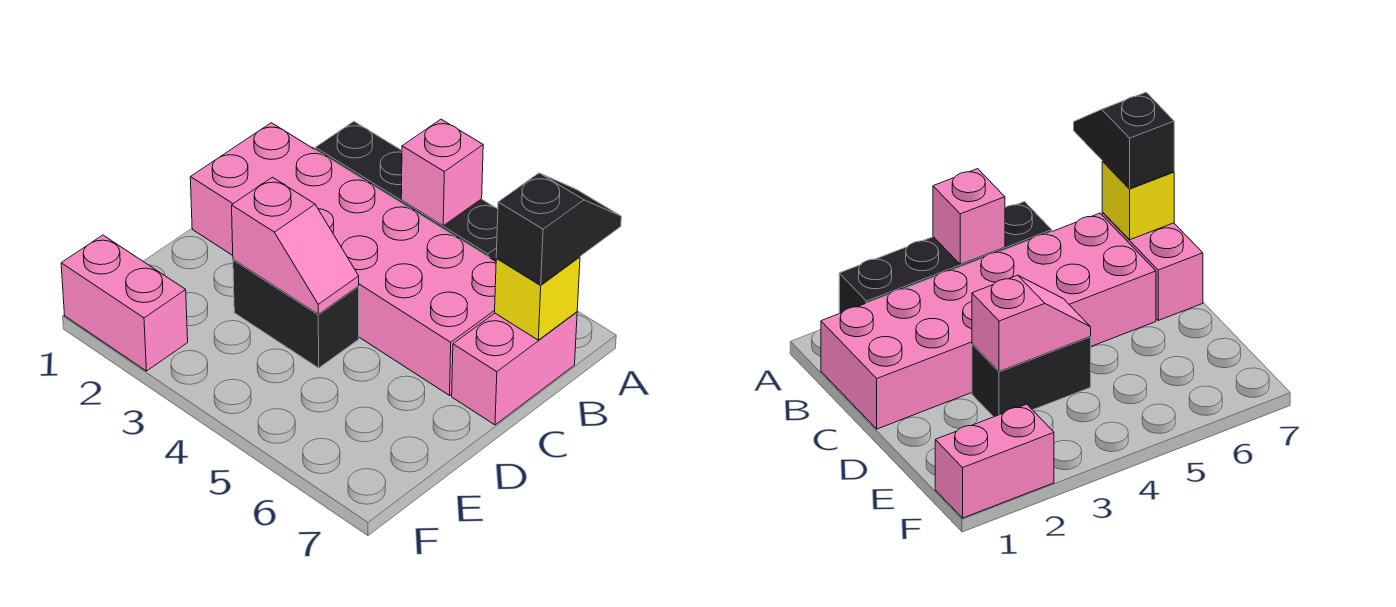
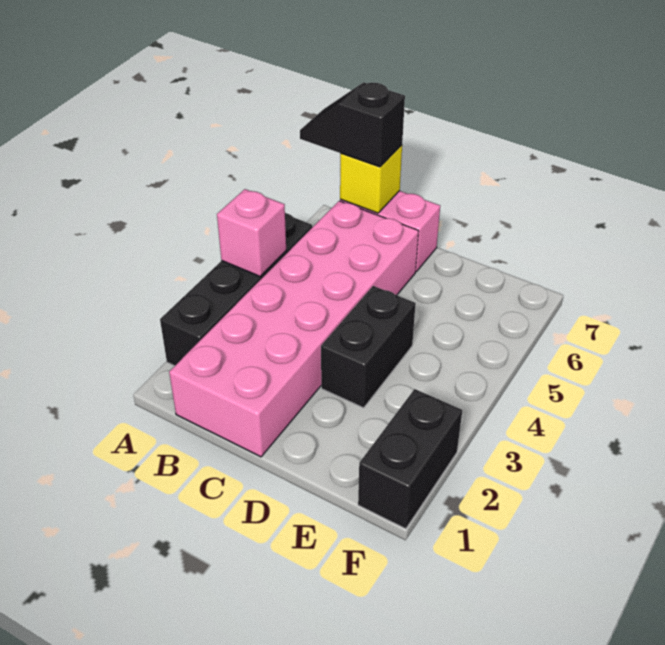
pink slope D3:D4 level 2 top 3 -> none
pink brick F1:F2 level 1 -> black brick F1:F2 level 1

